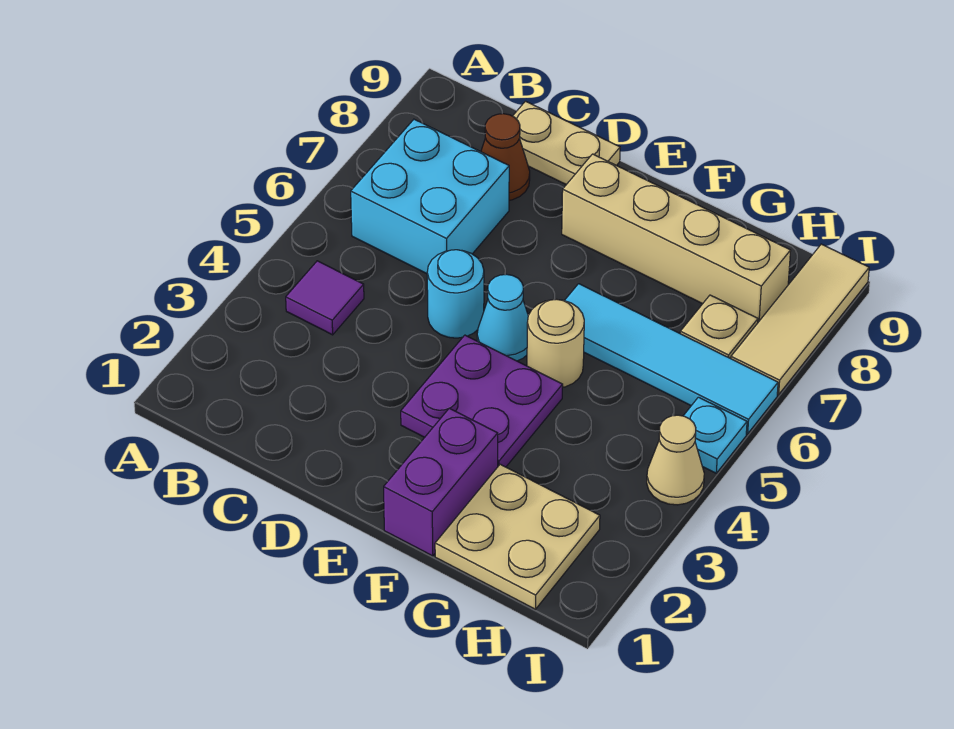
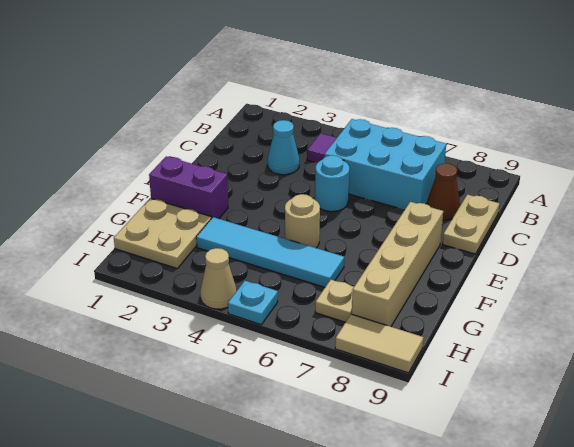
cyan brick B6:C7 level 1 -> cyan brick B5:C7 level 1
purple plate E3:F4 level 1 -> none
cyan cone E5 level 1 -> cyan cone C3 level 1
cyan tile F6:I6 level 1 -> cyan tile G3:G6 level 1
tan tile I7:I9 level 1 -> tan tile I8:I9 level 1

